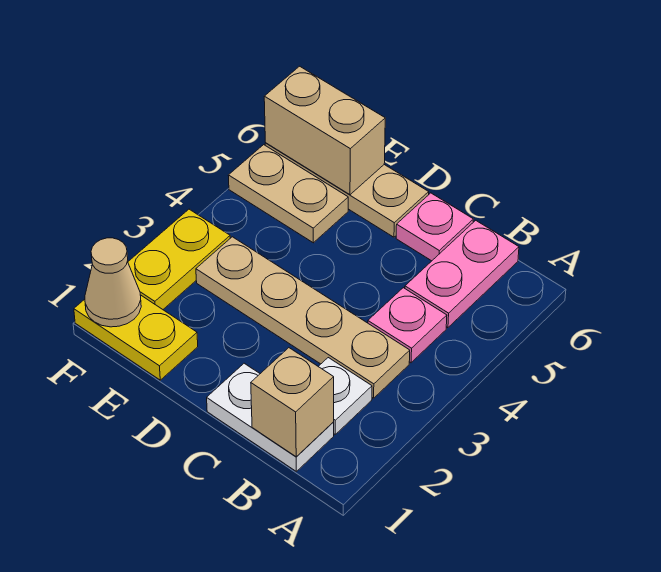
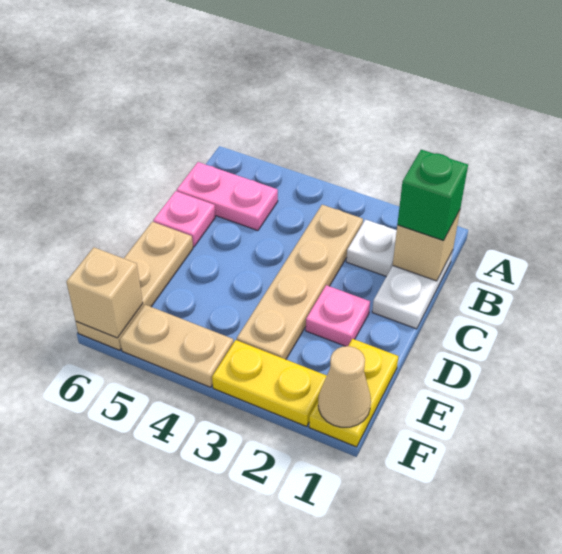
none -> green brick B1 level 3
pink plate B4 level 1 -> pink plate D2 level 1
tan plate E5:F5 level 1 -> tan plate F4:F5 level 1
tan brick E6:F6 level 2 -> tan brick F6 level 2

